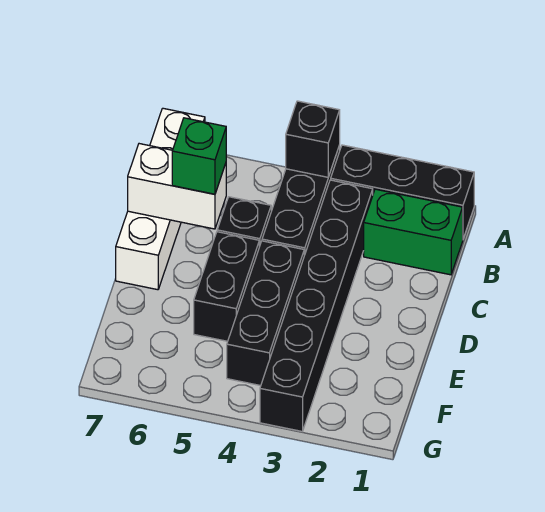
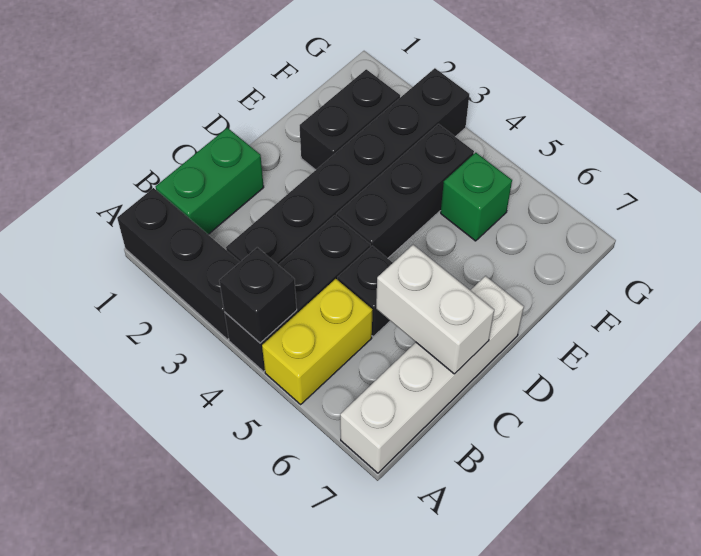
none -> yellow brick A5:B5 level 1
green brick B1:B2 level 1 -> green brick B1:C1 level 1
green brick C6 level 3 -> green brick F5 level 1
black brick D5:E5 level 1 -> black brick E2:F2 level 1

